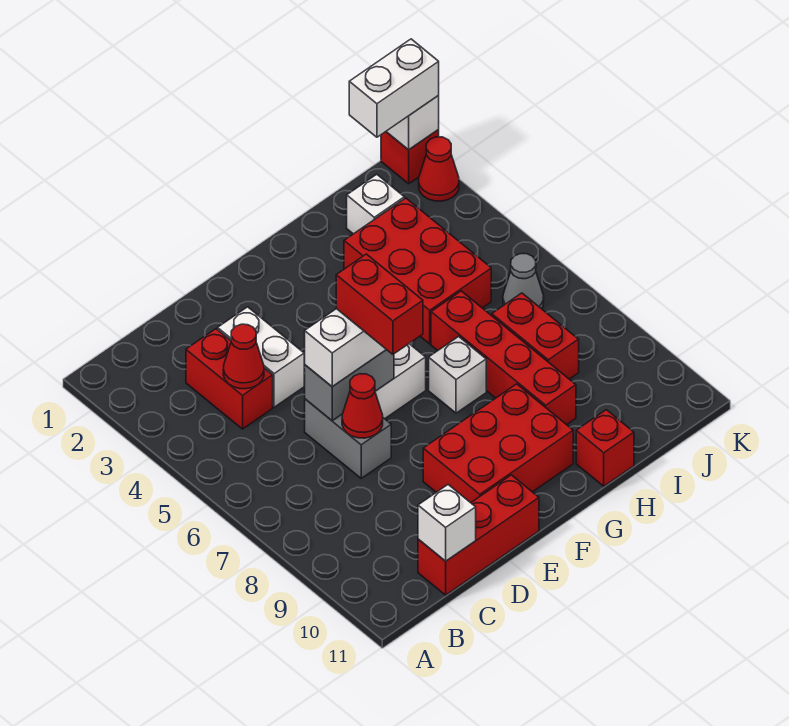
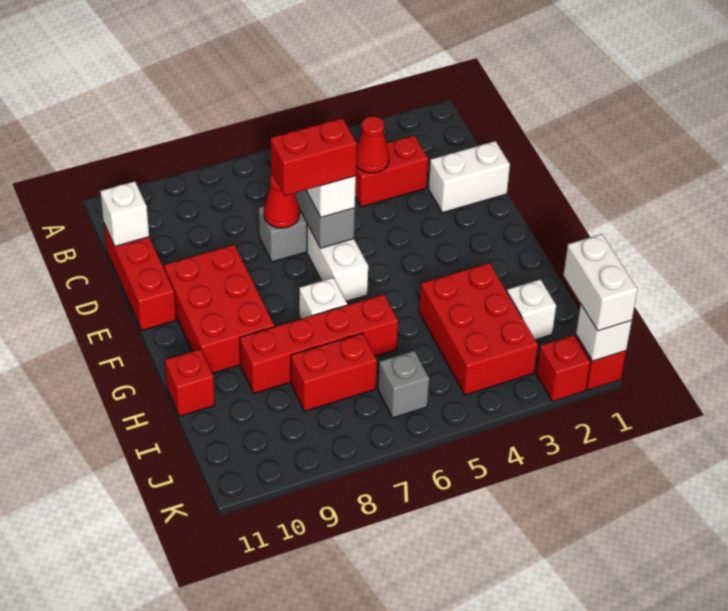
white brick D3:D4 level 1 -> white brick D1:D2 level 1
red brick H3:I5 level 1 -> red brick H3:J4 level 1
grey cone J6 level 1 -> grey brick J6 level 1
red cone K2 level 1 -> red brick K2 level 1

